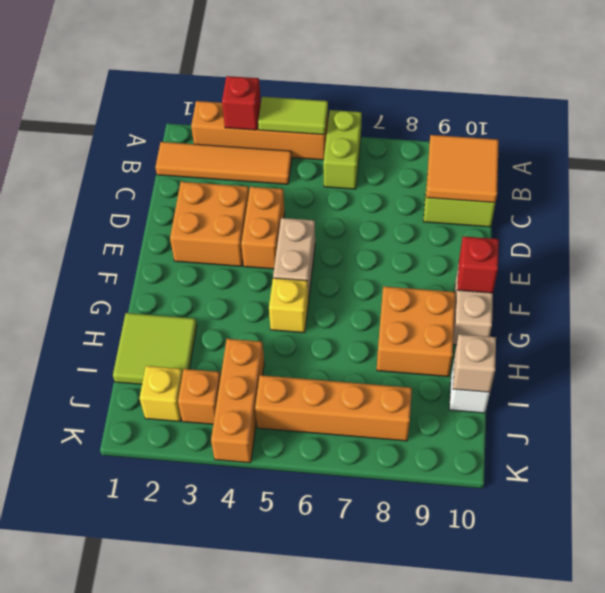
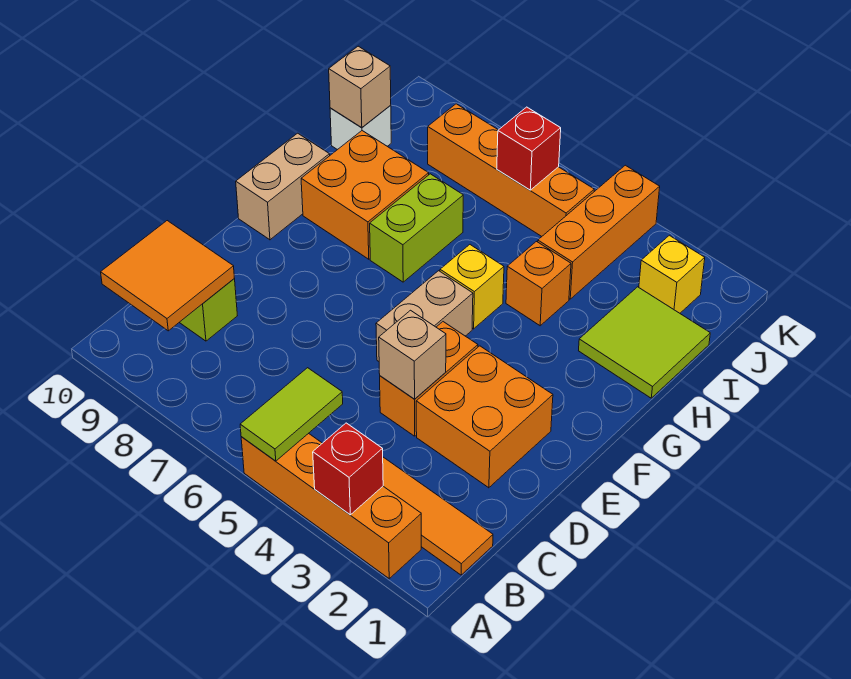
lime tile A4:A5 level 2 -> lime tile A5:B5 level 2
lime brick A6:B6 level 1 -> lime brick G7:H7 level 1
none -> tan brick D4 level 2
red brick F10 level 2 -> red brick J6 level 2
orange brick J3 level 1 -> orange brick H4 level 1

